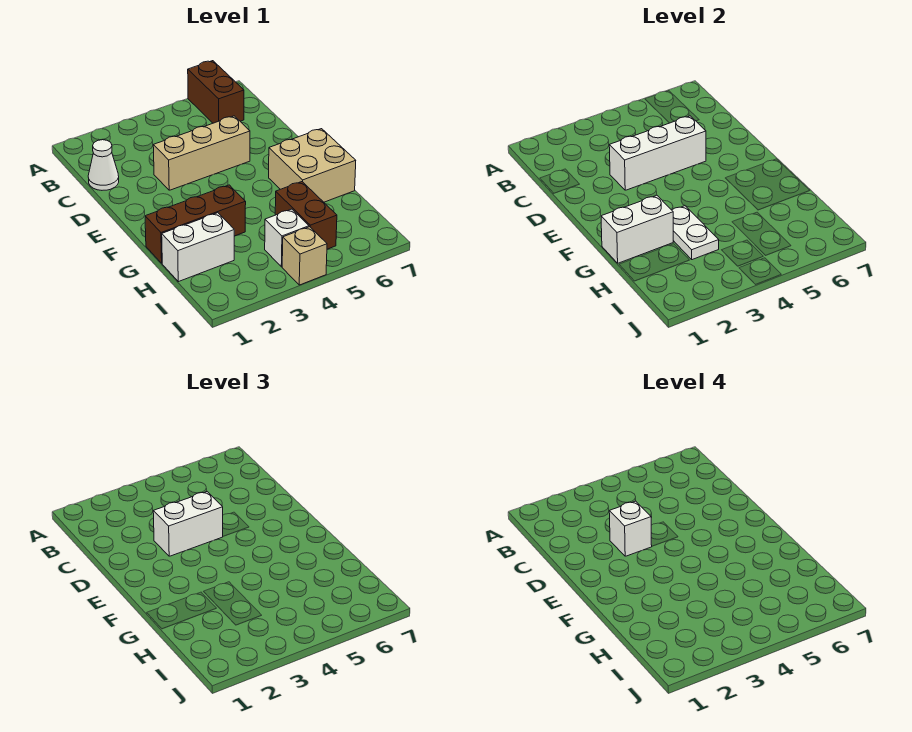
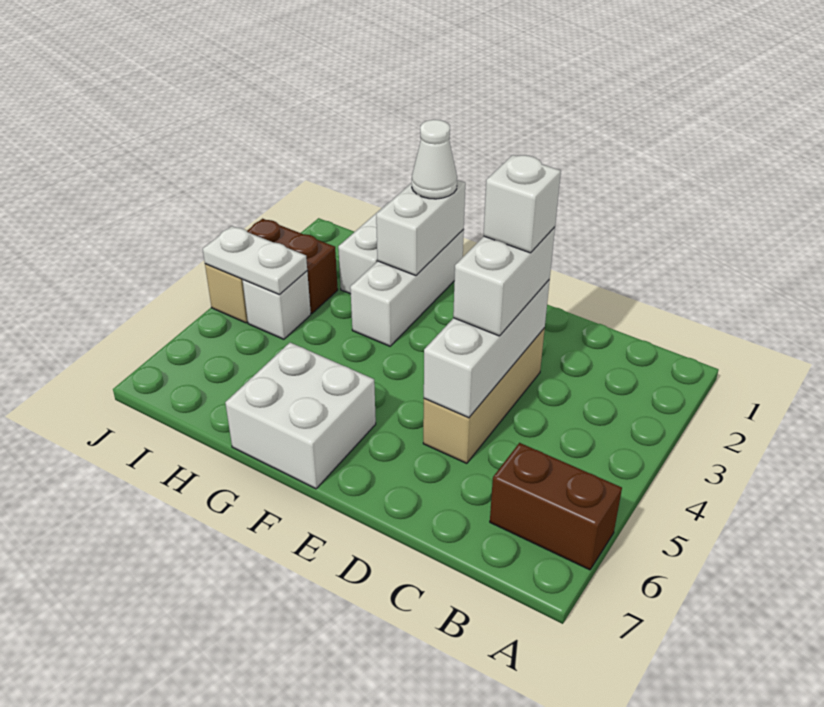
white cone C1 level 1 -> white cone G1 level 3
tan brick F6:G7 level 1 -> white brick F6:G7 level 1
brown brick G1:G3 level 1 -> white brick G1:G3 level 1
white plate G3:H3 level 2 -> white plate I4:J4 level 2
brown brick H5:I5 level 1 -> brown brick I3:J3 level 1

